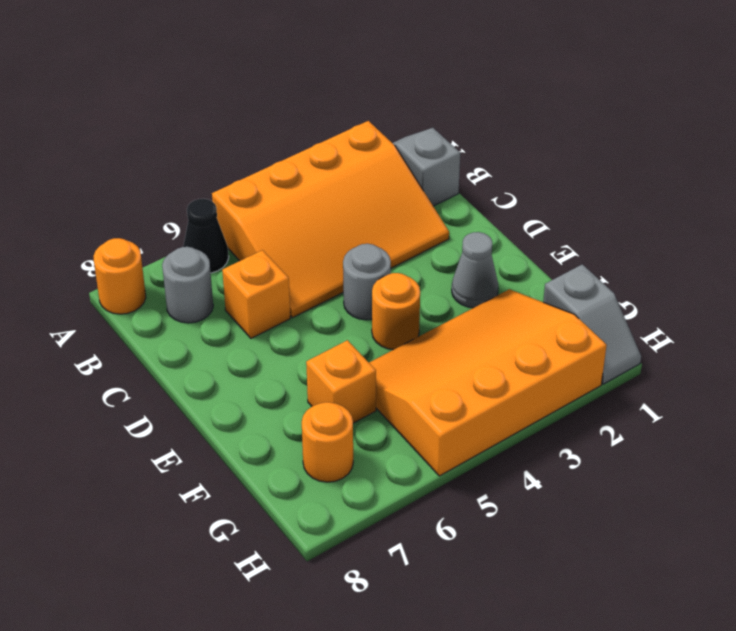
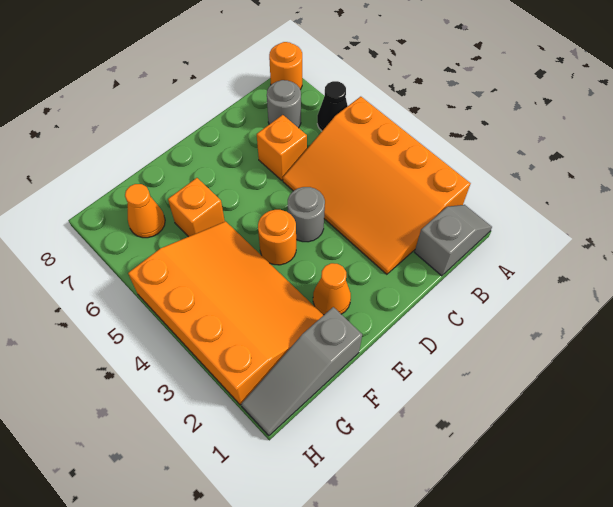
grey cone E2 level 1 -> orange cone E2 level 1
grey slope G1:H1 level 1 top G -> grey slope F1:H1 level 1 top F
orange round brick G7 level 1 -> orange cone G7 level 1

